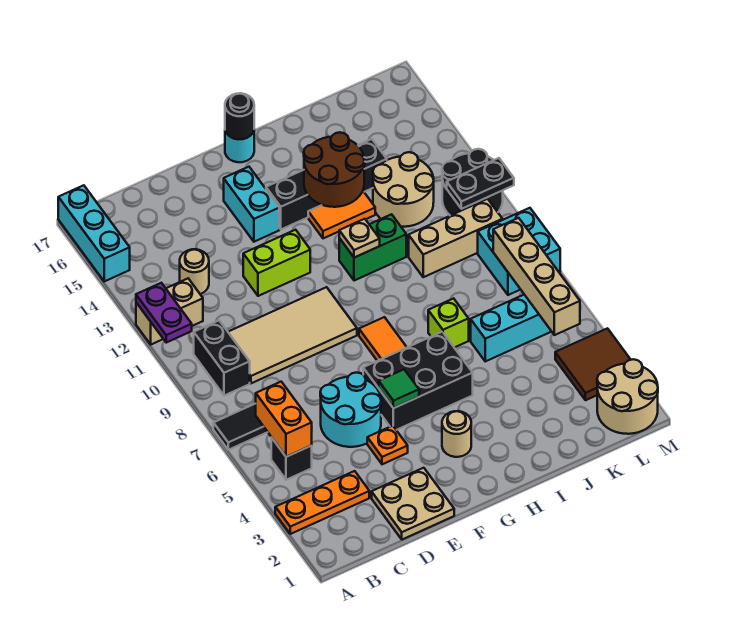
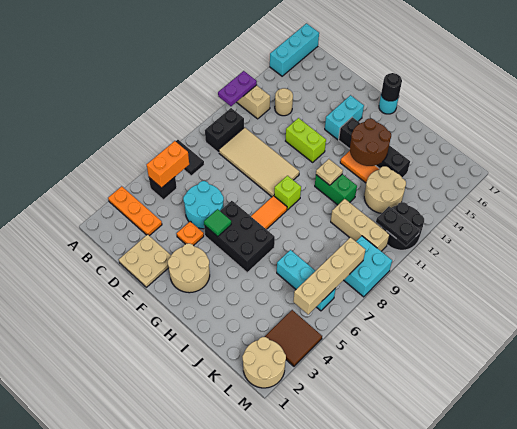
tan round brick G3 level 1 -> tan round brick F2:G3 level 1
lime brick I7 level 1 -> lime brick G9 level 1

